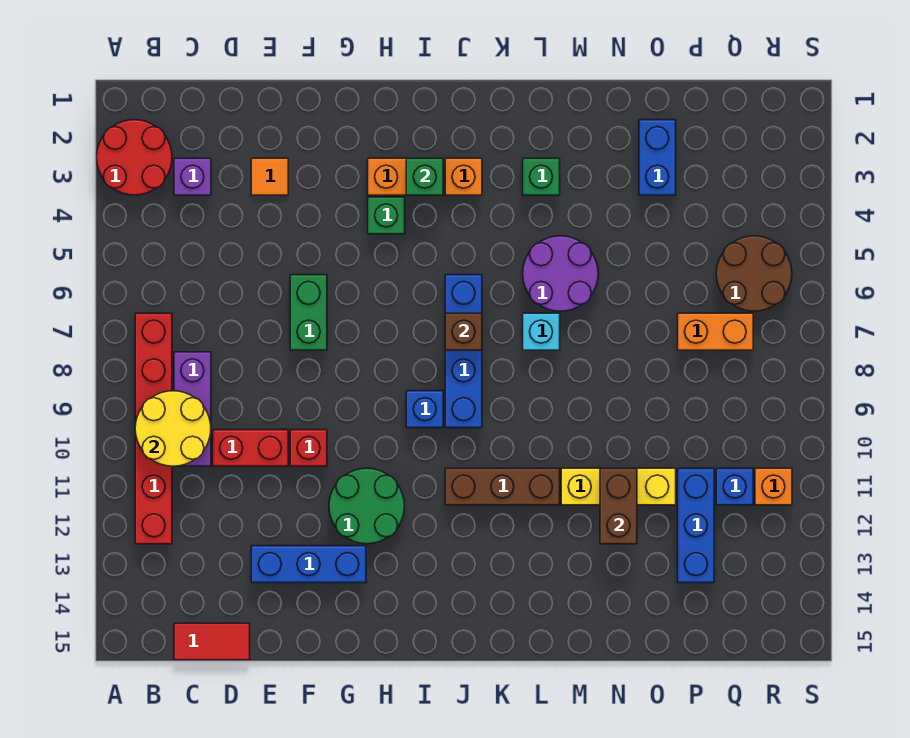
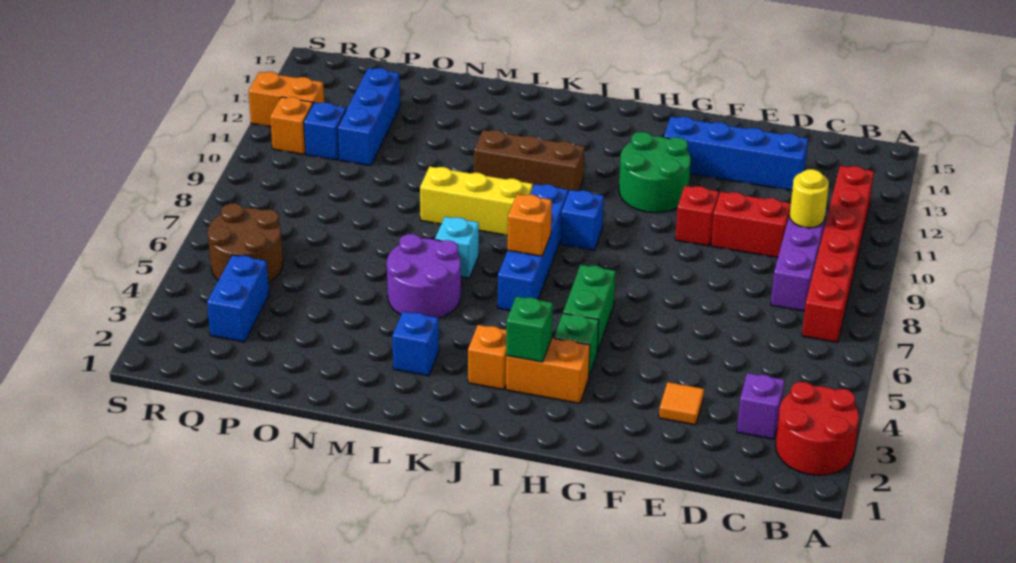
yellow round brick B9:C10 level 2 -> yellow round brick C10 level 2
red tile C15:D15 level 1 -> none
blue brick E13:G13 level 1 -> blue brick D13:G13 level 1
green brick F6:F7 level 1 -> green brick H5:H6 level 1
brown brick J7 level 2 -> orange brick J7 level 2
green brick L3 level 1 -> blue brick L3 level 1
yellow brick M11:O11 level 1 -> yellow brick K9:M9 level 1
brown brick N11:N12 level 2 -> none
blue brick O2:O3 level 1 -> blue brick Q3:Q4 level 1
orange brick P7:Q7 level 1 -> orange brick R12:S12 level 1

